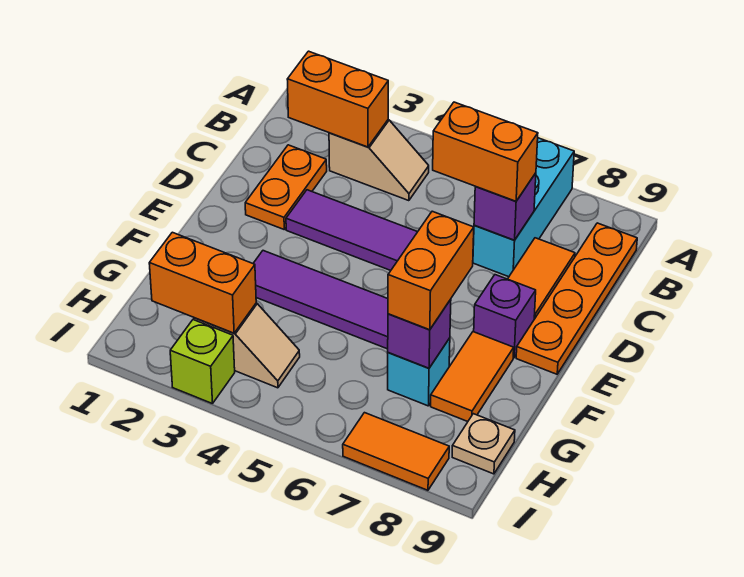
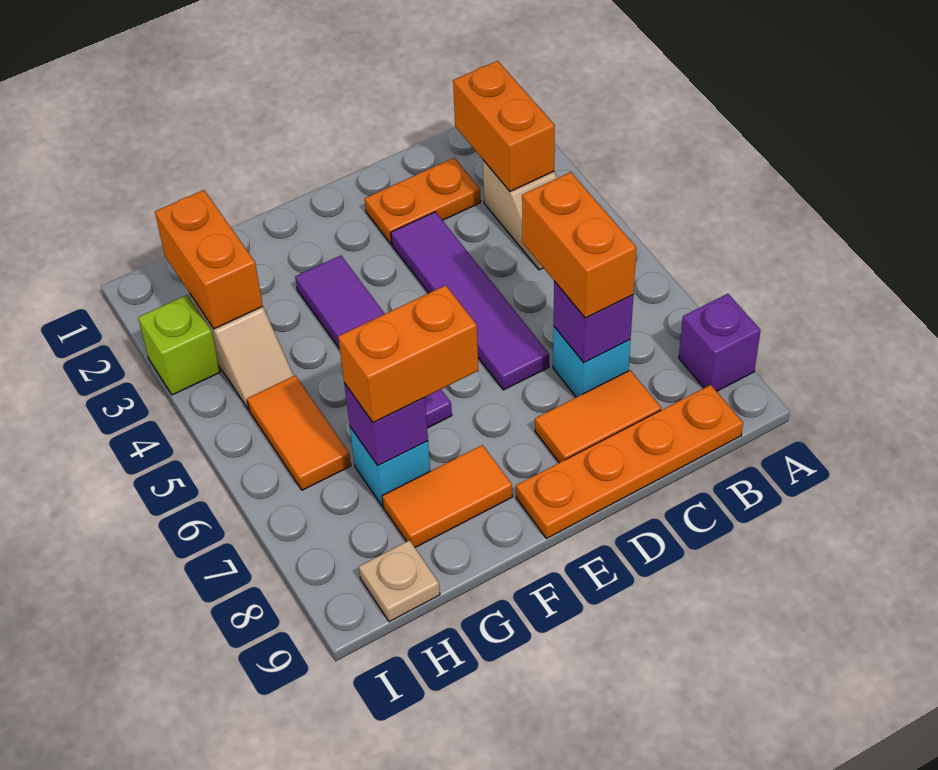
cyan brick A7:C7 level 1 -> cyan brick C7 level 1
purple brick E8 level 1 -> purple brick A8 level 1
orange tile I7:I8 level 1 -> orange tile H5:H6 level 1

